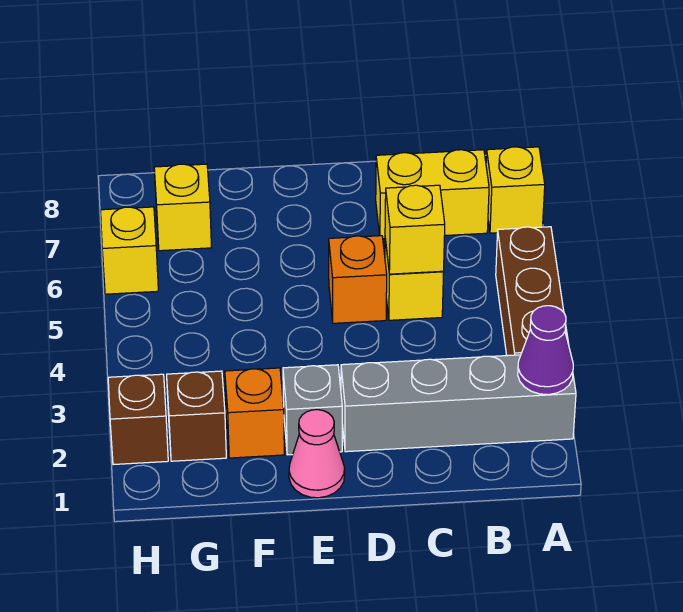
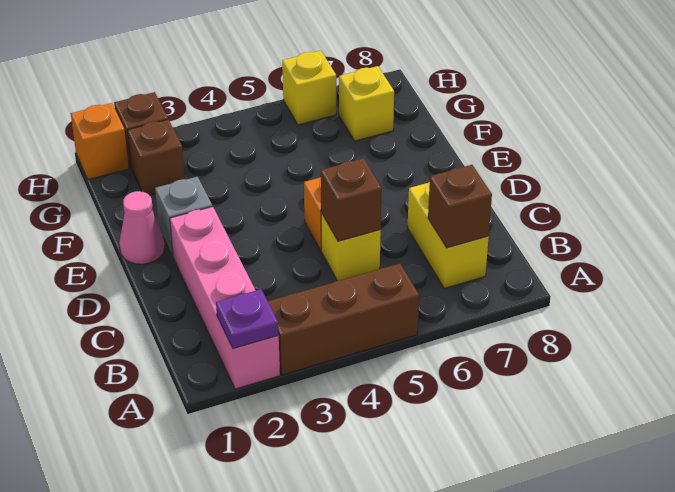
grey brick A2:D2 level 1 -> pink brick A2:D2 level 1
purple cone A2 level 2 -> purple plate A2 level 2
yellow brick A7 level 1 -> none
none -> brown brick B7 level 2
yellow brick C5 level 2 -> brown brick C5 level 2
orange brick F2 level 1 -> orange brick H1 level 1

